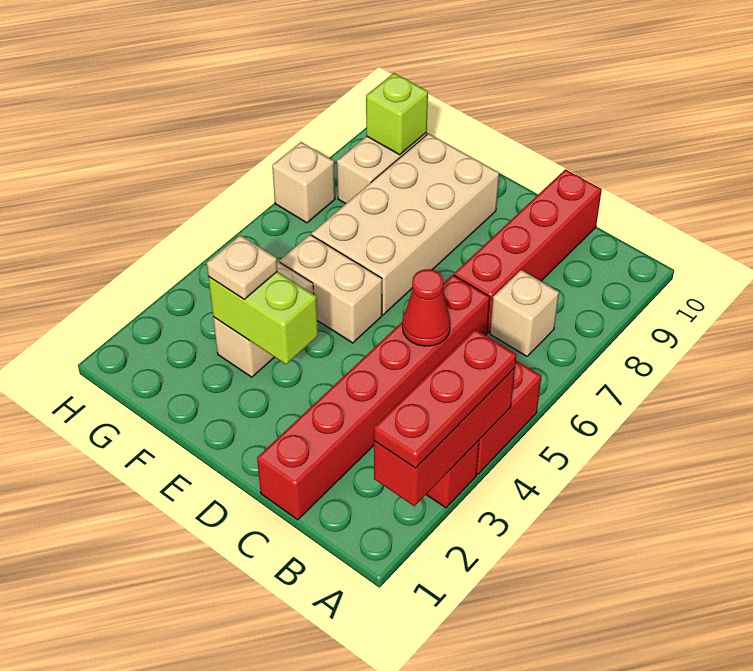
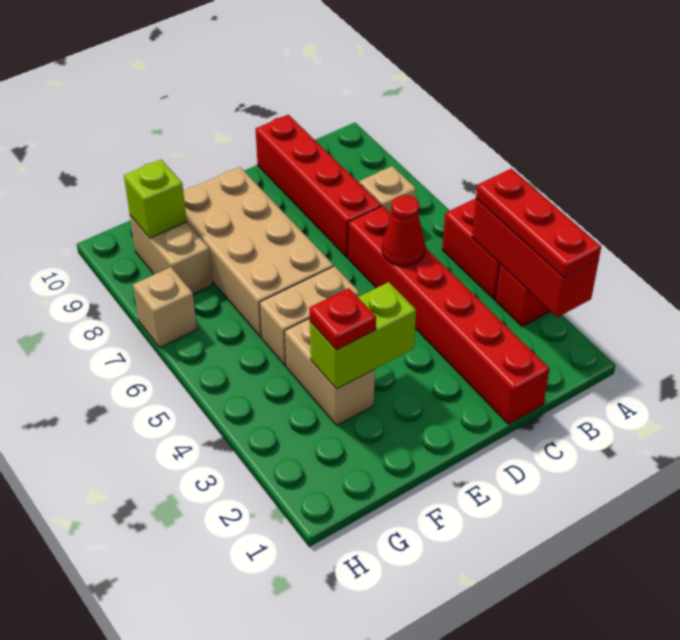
tan plate F3 level 3 -> red plate F3 level 3

